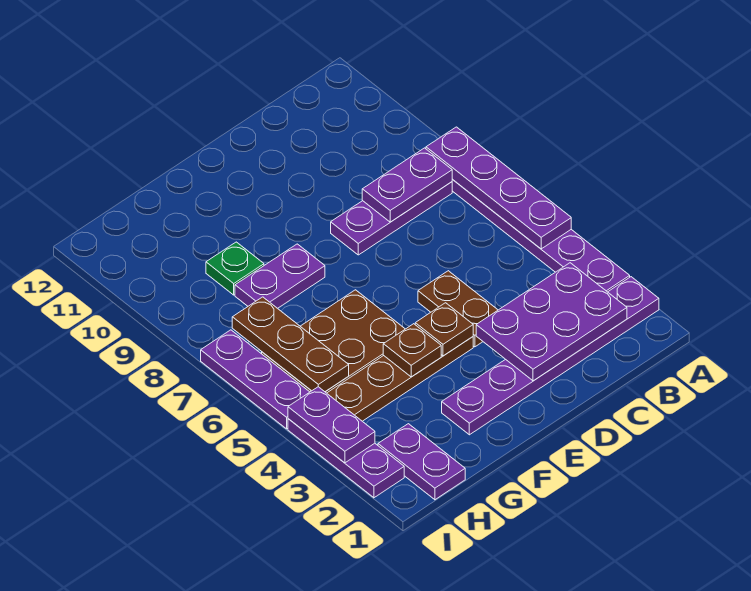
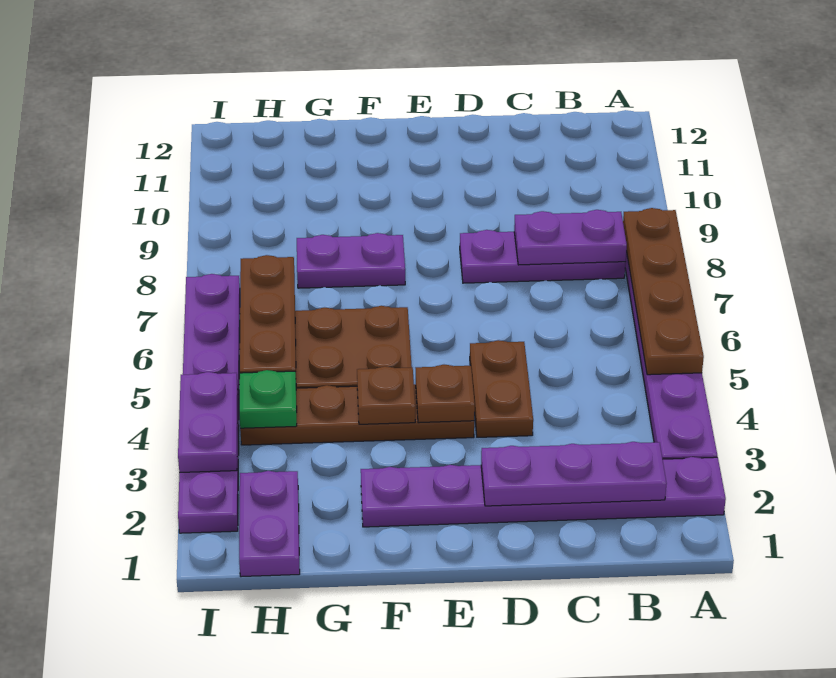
purple plate A5:A8 level 2 -> brown plate A5:A8 level 2
purple plate B2:D3 level 2 -> purple plate B2:D2 level 2
green plate G9 level 1 -> green plate H4 level 2

